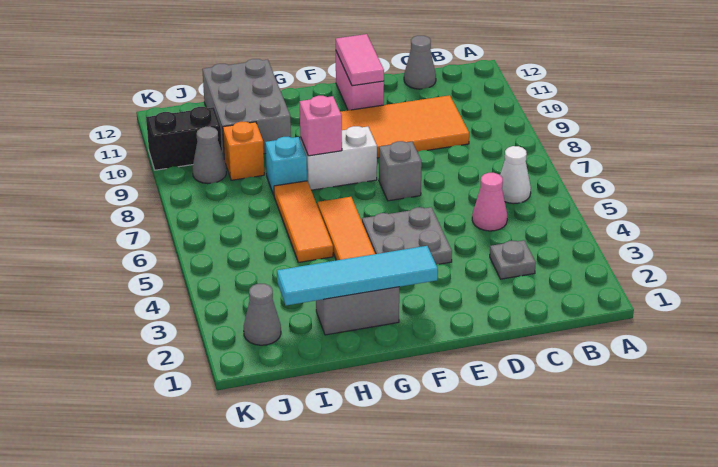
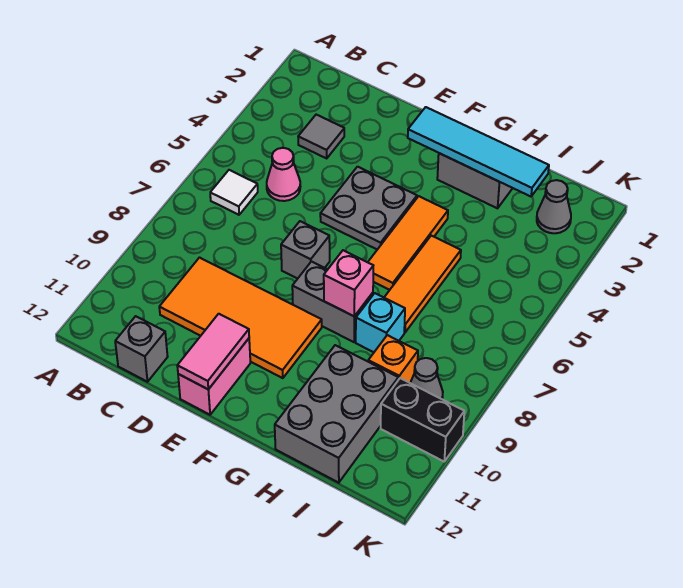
white cone B6 level 1 -> white tile B6 level 1
grey plate C3 level 1 -> grey tile C3 level 1
grey cone C12 level 1 -> grey brick C12 level 1
white brick F8:G8 level 1 -> grey brick F8:G8 level 1

